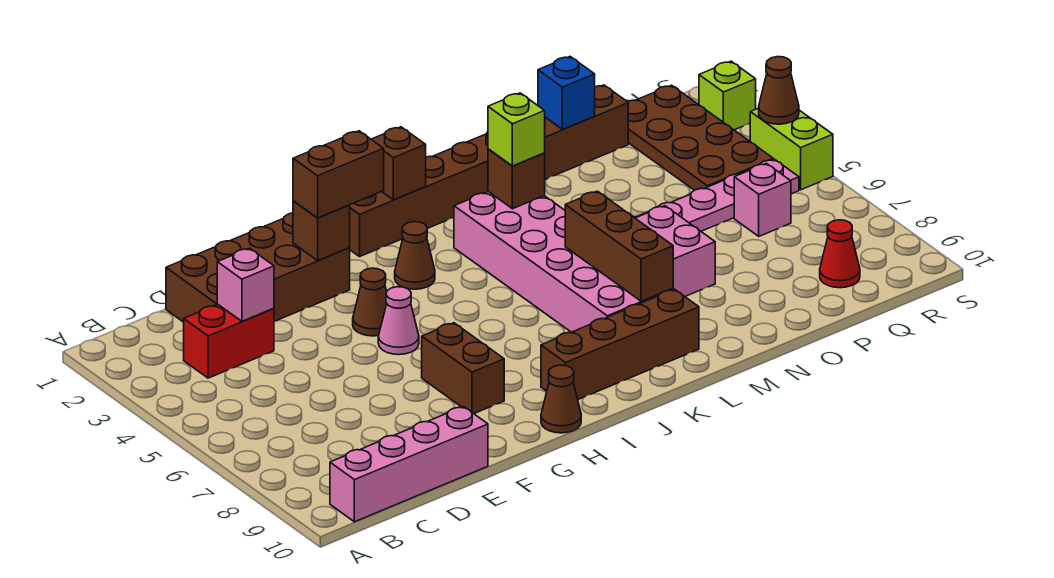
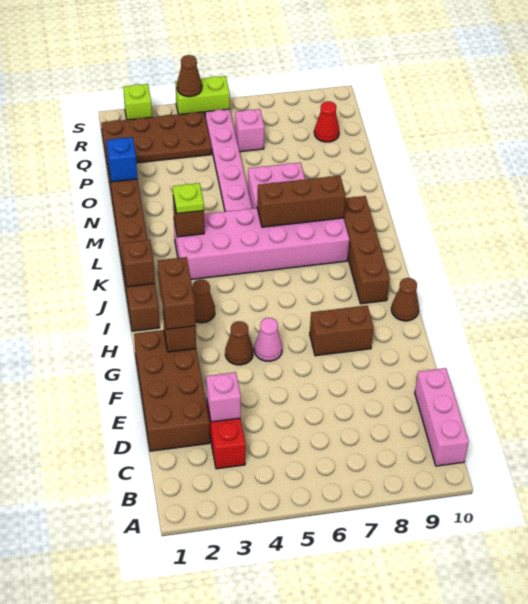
pink brick B10:E10 level 1 -> pink brick B10:D10 level 1
lime brick L3 level 3 -> lime plate L3 level 3

